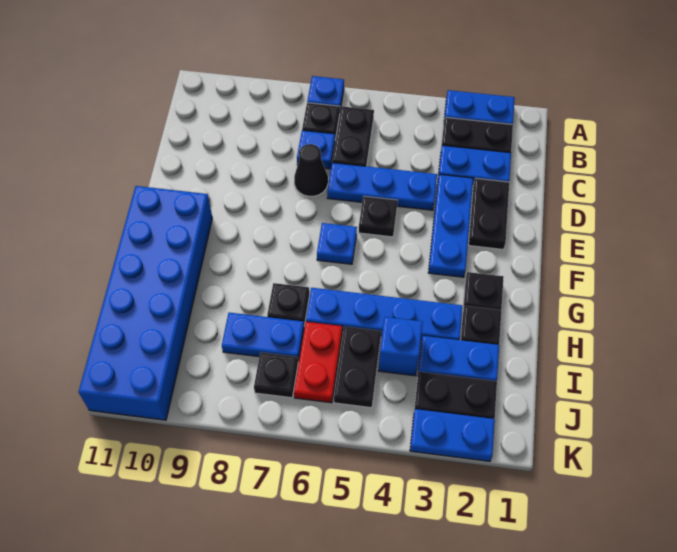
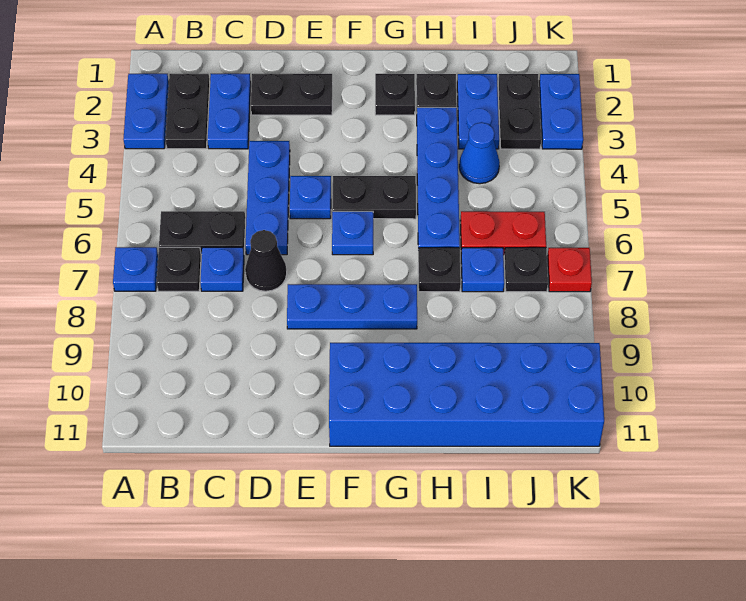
blue plate D3:F3 level 1 -> blue plate E8:G8 level 1
black plate E5 level 1 -> blue plate E5 level 1
blue brick I4 level 1 -> blue cone I4 level 1
black plate I5:J5 level 1 -> black plate F5:G5 level 1
blue plate I7:I8 level 1 -> blue plate I7 level 1
none -> red plate K7 level 1

